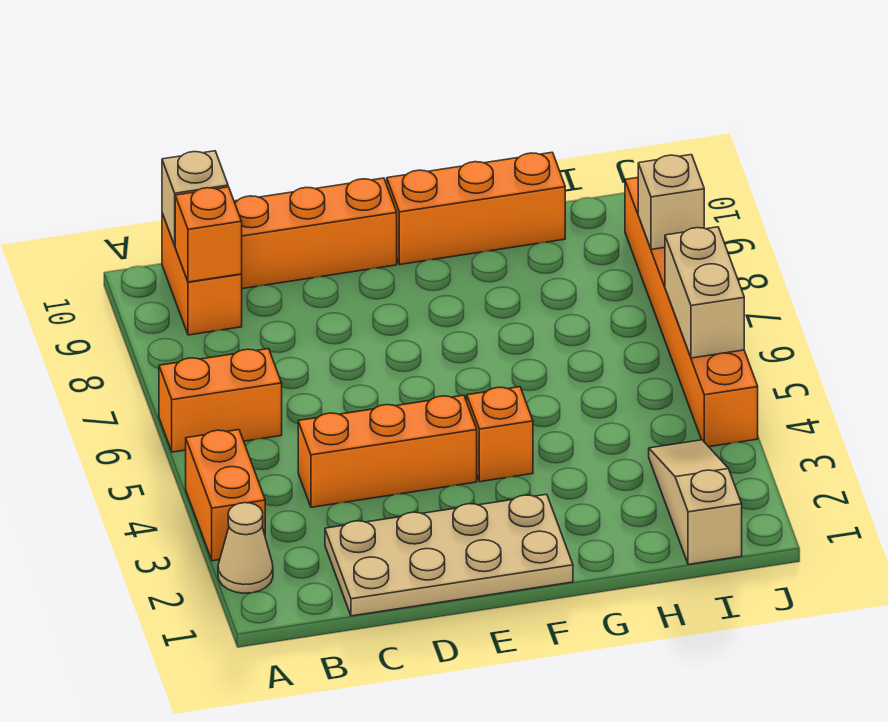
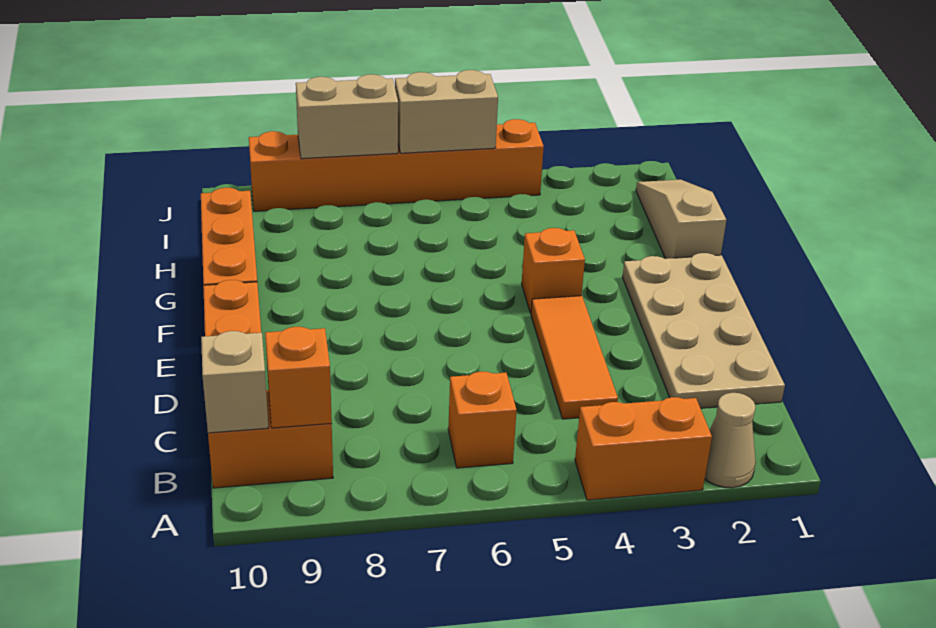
orange brick A6:B6 level 1 -> orange brick B6 level 1
orange brick C4:E4 level 1 -> orange tile C4:E4 level 1
tan slope I1:I3 level 1 top 1 -> tan slope G1:I1 level 1 top G
tan brick J8 level 2 -> tan brick J7:J8 level 2

